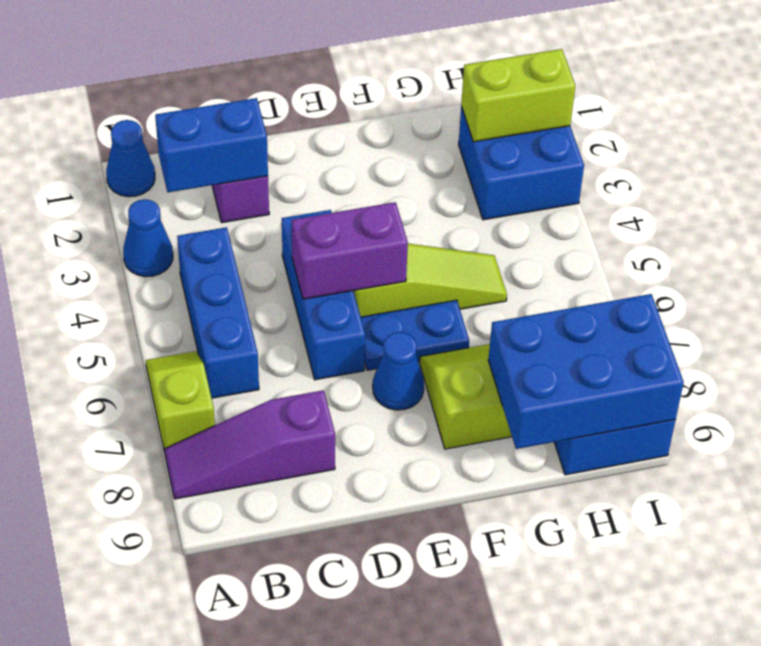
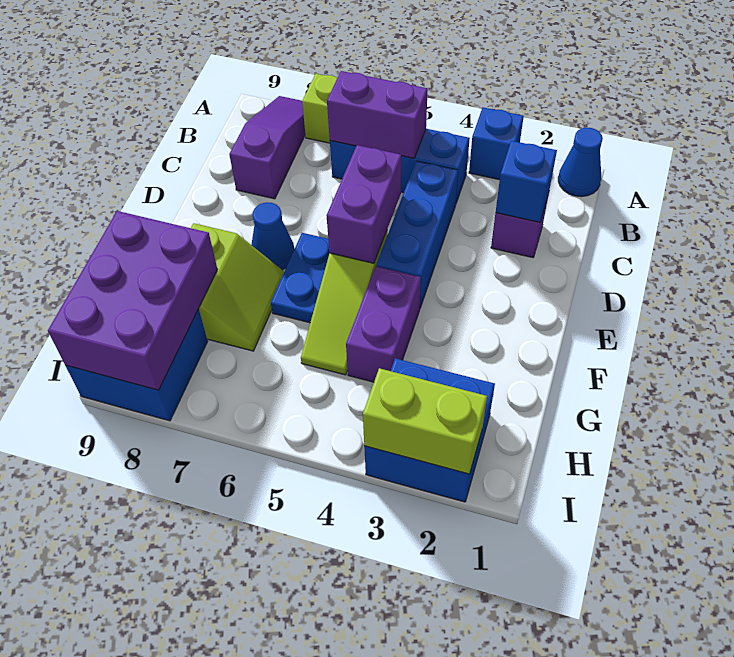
blue cone A3 level 1 -> blue brick A3 level 1
blue brick B2:C2 level 2 -> blue brick C2 level 2
none -> purple brick B5:B6 level 2
blue brick D4:D6 level 1 -> blue brick C4:E4 level 1
none -> purple brick F4:G4 level 1
blue brick G8:I9 level 2 -> purple brick G8:I9 level 2
lime brick H2:I2 level 2 -> lime brick I2:I3 level 2

